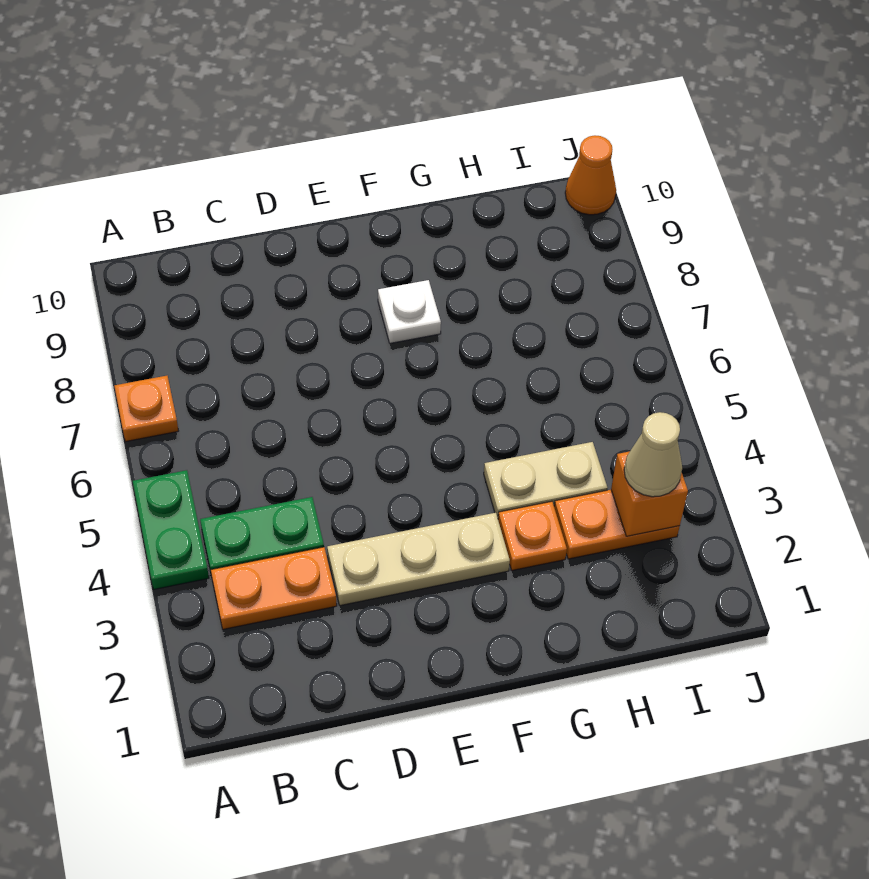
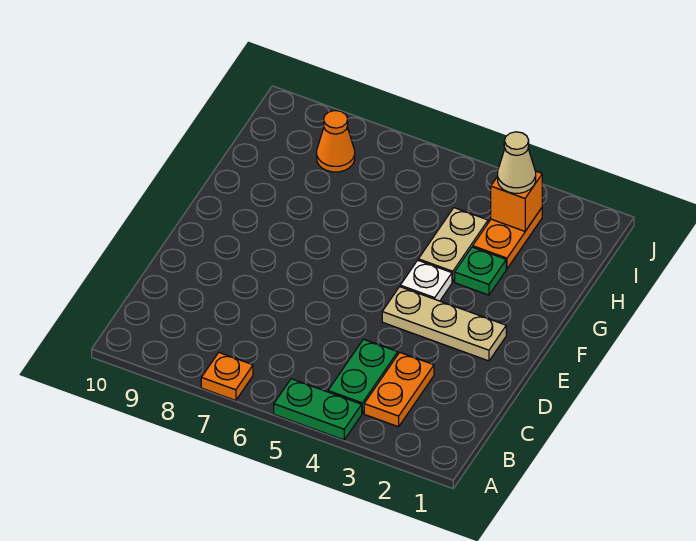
tan plate D3:F3 level 1 -> tan plate E2:E4 level 1
white plate F8 level 1 -> white plate F4 level 1
orange plate G3 level 1 -> green plate G3 level 1
orange cone J10 level 1 -> orange cone I8 level 1

